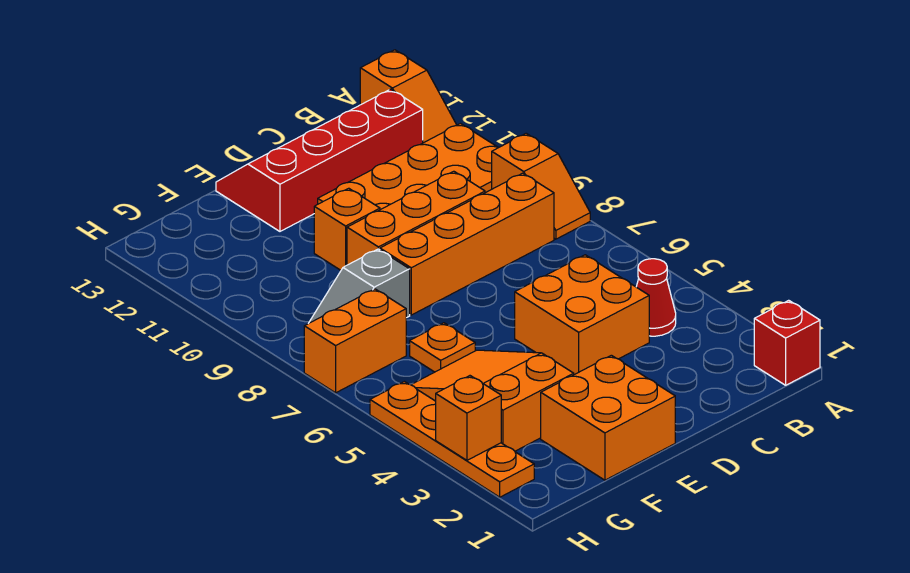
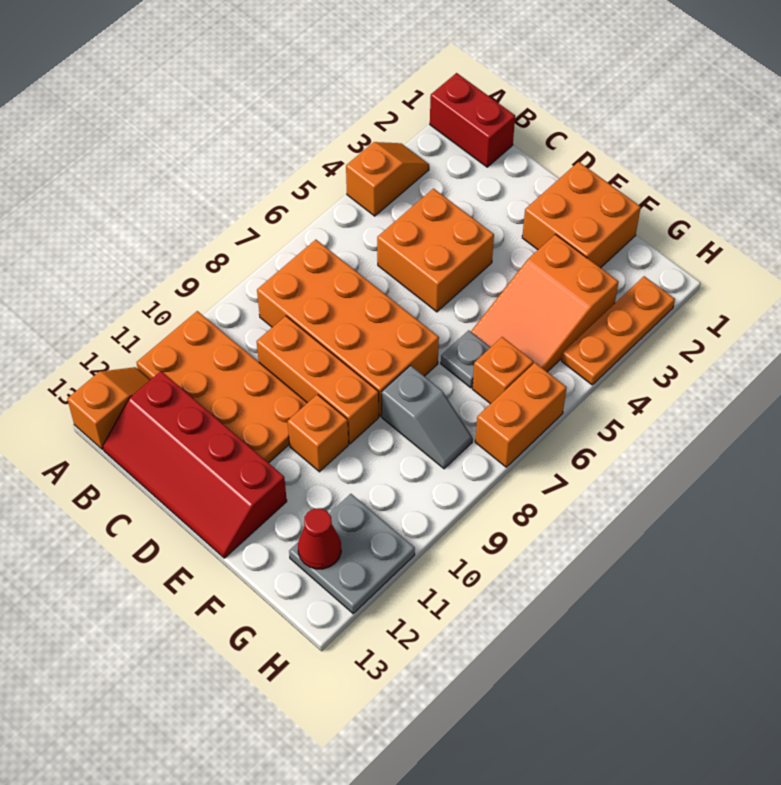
red brick A1 level 1 -> red brick A1:B1 level 1
orange slope A8:A9 level 1 top 9 -> orange slope A3:A4 level 1 top 4
red cone B4 level 1 -> red cone G12 level 2
orange brick B8:E8 level 1 -> orange brick B7:E8 level 1
orange plate F6 level 1 -> grey plate F6 level 1
orange brick G7:H7 level 1 -> orange brick H6:H7 level 1
none -> grey plate G11:H12 level 1
orange plate H2:H5 level 1 -> orange plate H2:H4 level 1
orange brick H3 level 2 -> orange brick G6 level 1

